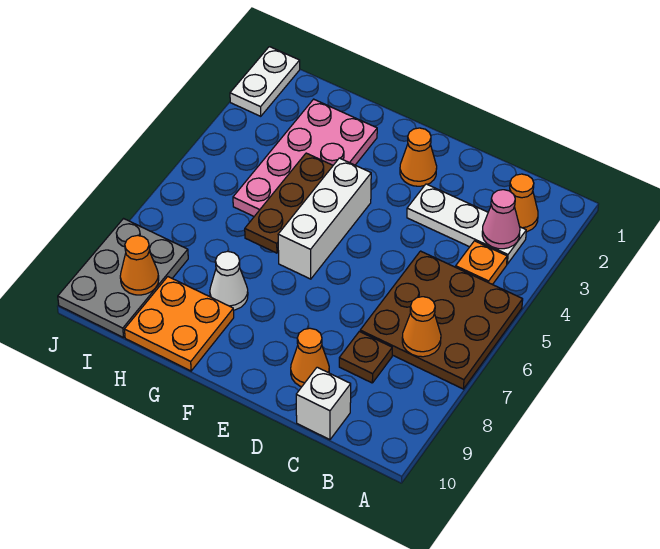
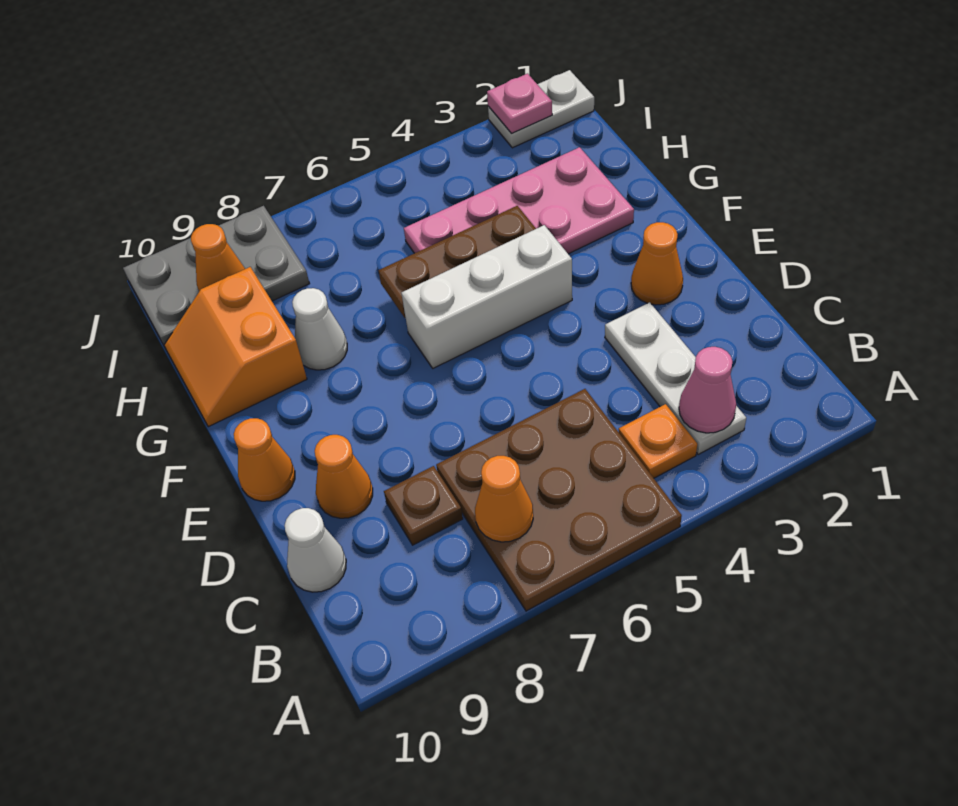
orange cone B2 level 1 -> orange cone E10 level 1
white brick C10 level 1 -> white cone C10 level 1
orange plate G9:H10 level 1 -> orange slope G9:H10 level 1 top 9
none -> pink plate J2 level 2

